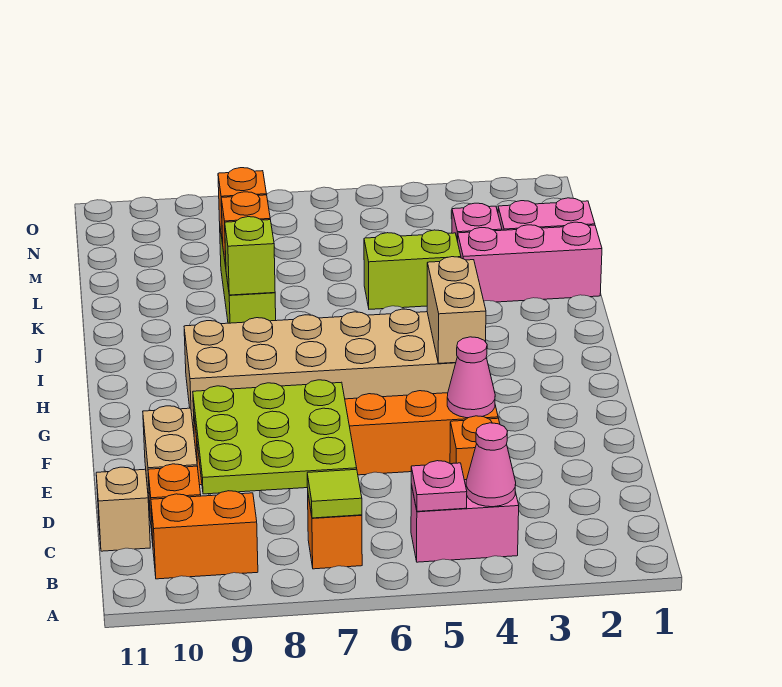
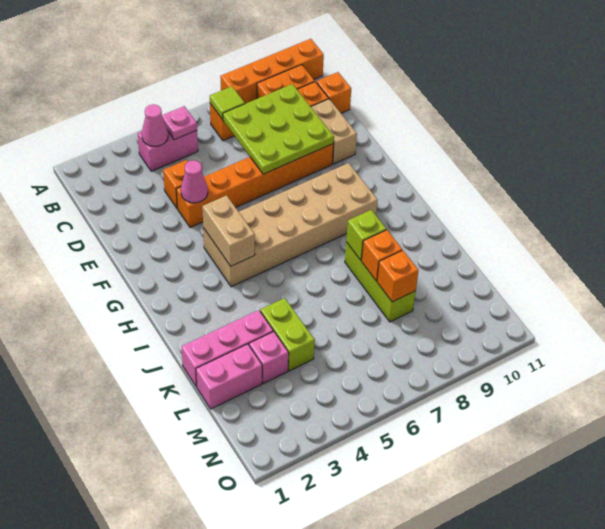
none -> orange brick A8:A11 level 1
tan brick C11 level 1 -> orange brick C11 level 1
lime brick K4:K5 level 1 -> lime brick K4:L4 level 1

